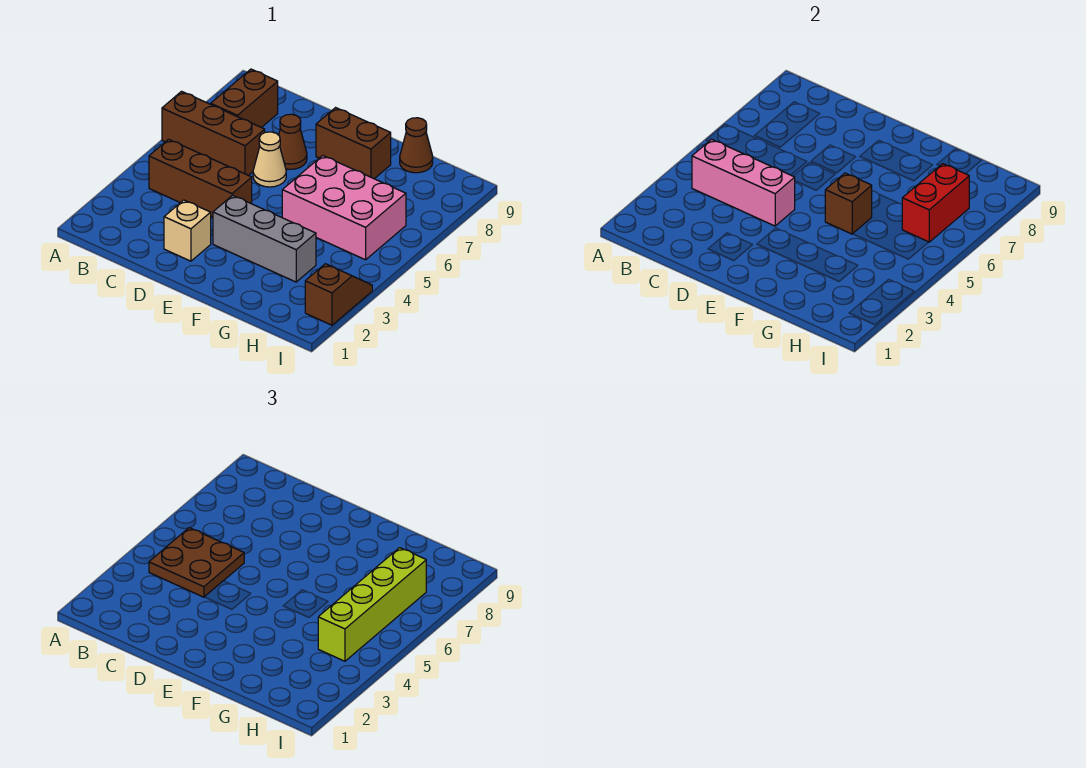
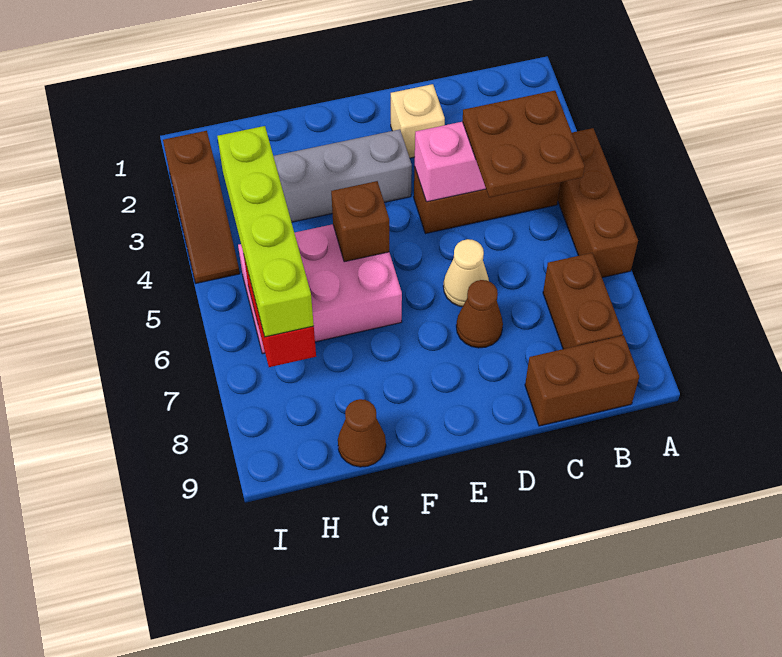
brown brick A6:C6 level 1 -> brown brick A4:A6 level 1
brown brick E8:F8 level 1 -> brown brick B9:C9 level 1
brown slope I2:I3 level 1 top 2 -> brown slope I2:I4 level 1 top 2

